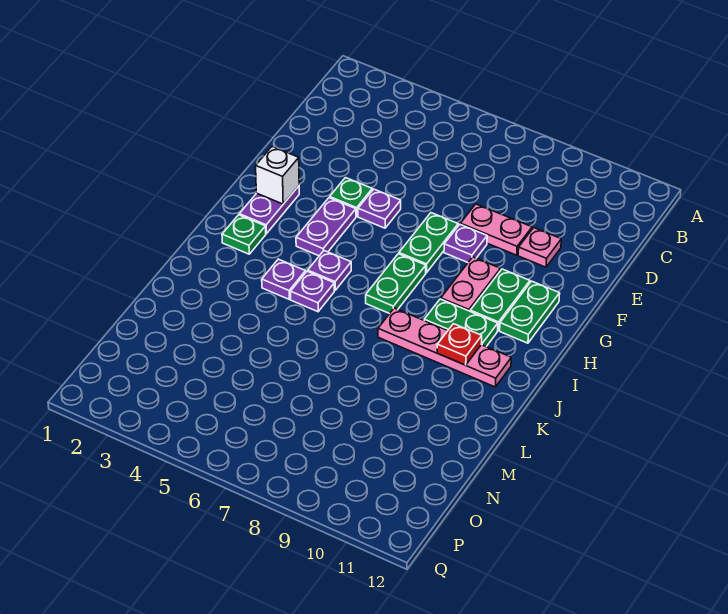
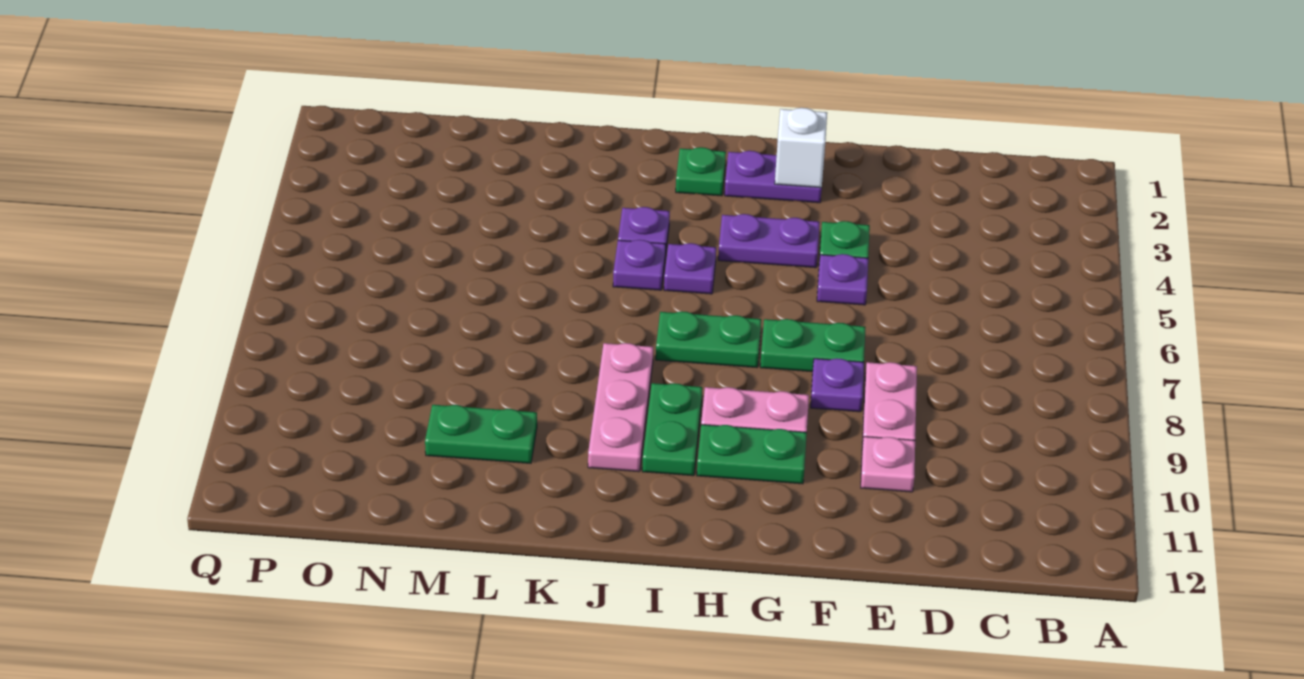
green plate G11:H11 level 1 -> green plate L10:M10 level 1
pink plate J8:J11 level 1 -> pink plate J8:J10 level 1
red plate J10 level 2 -> none

